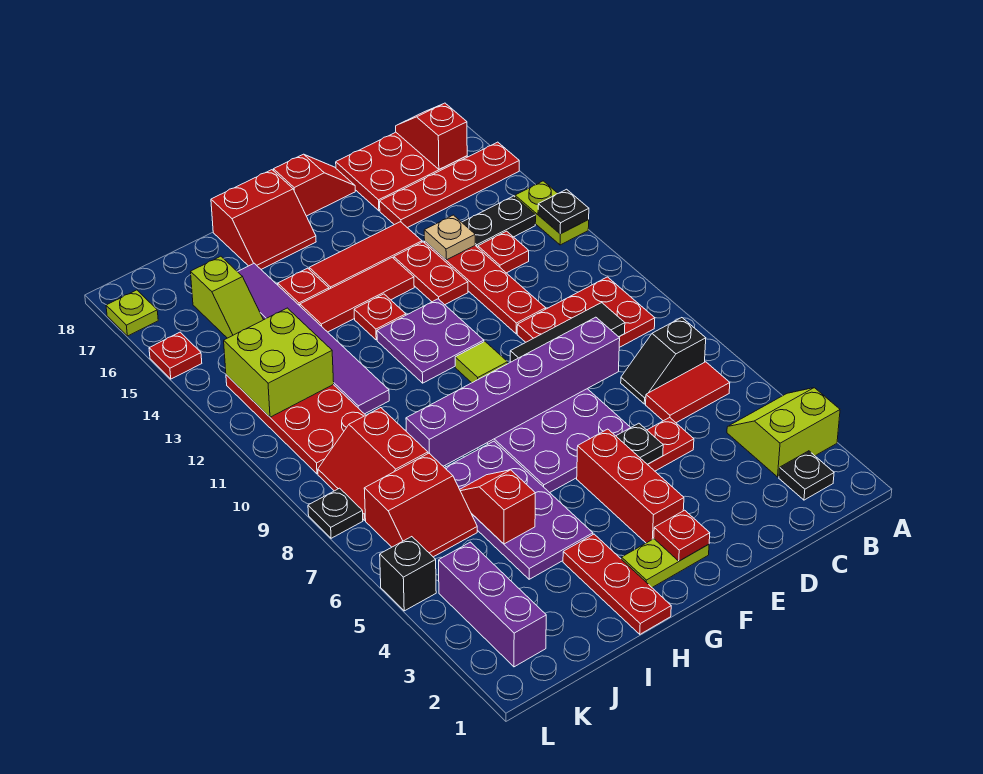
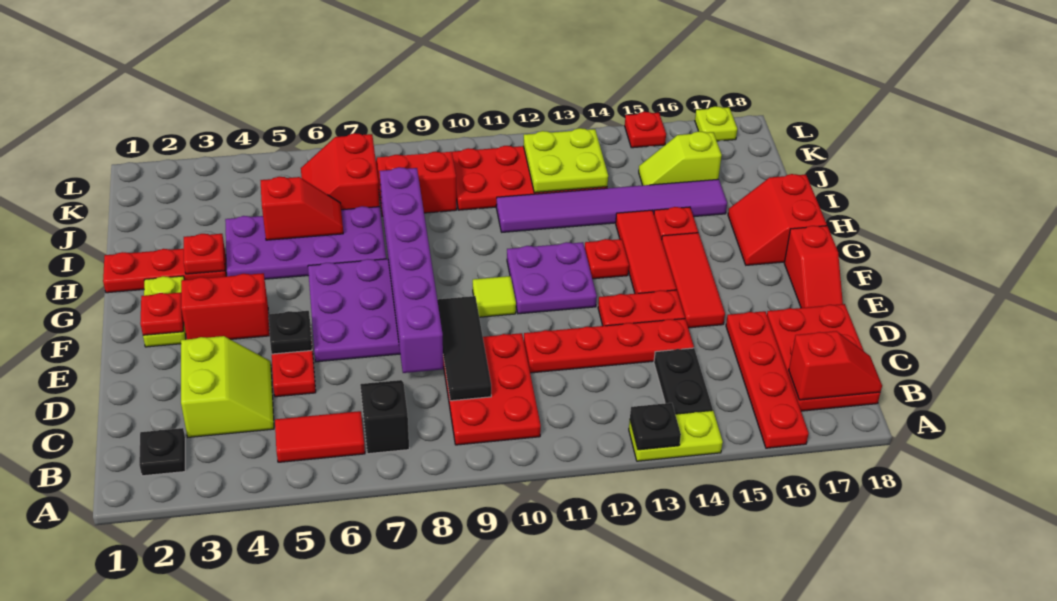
lime slope A3:B4 level 1 top 3 -> lime slope C3:D4 level 1 top 3
red tile B6:C6 level 1 -> red tile B5:B6 level 1
red plate C13 level 1 -> red plate H3 level 2
tan plate D14 level 2 -> none
red brick F3:F5 level 1 -> red brick F3:F4 level 1
lime brick J12:K13 level 2 -> lime plate J12:K13 level 2
purple brick K2:K4 level 1 -> none
black brick L5 level 1 -> none
black plate L8 level 1 -> none

